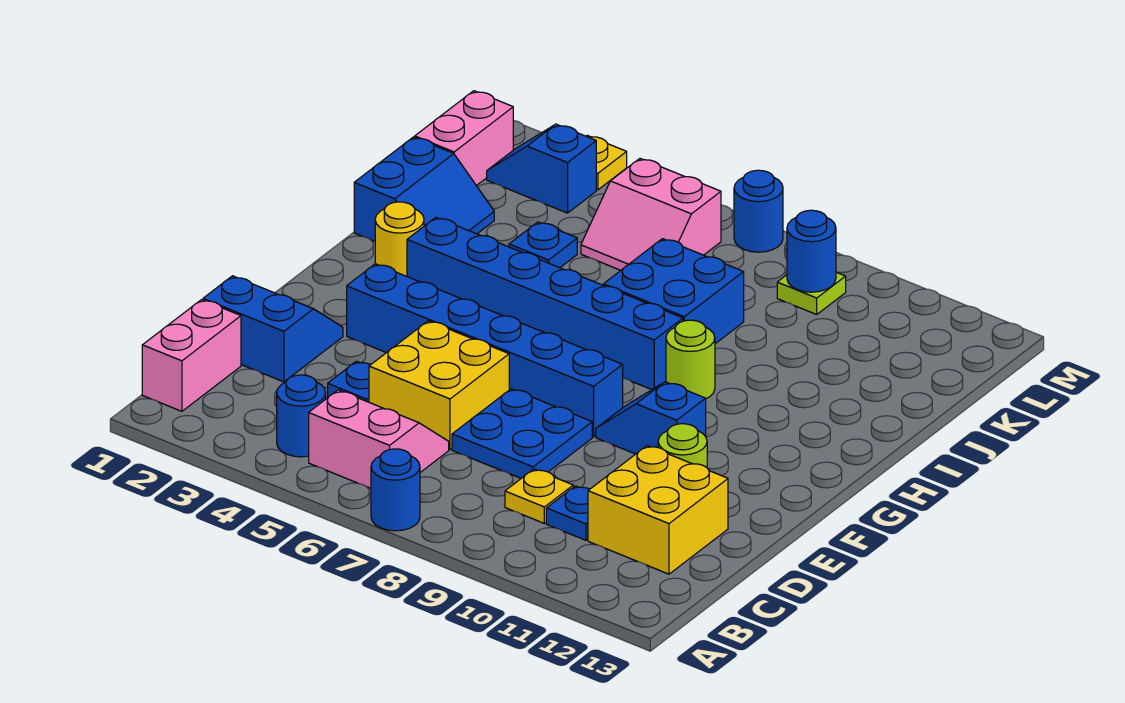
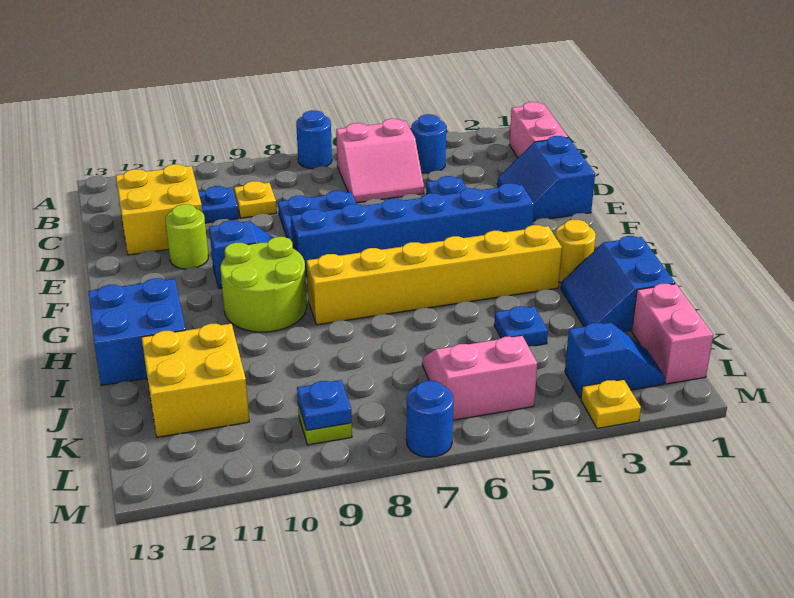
blue slope D1:E2 level 1 top D -> blue slope D1:E2 level 1 top 1
yellow brick D5:E6 level 1 -> yellow brick J11:K12 level 1
blue brick H3:H8 level 1 -> yellow brick H3:H8 level 1
lime round brick H9 level 1 -> lime round brick G9:H10 level 1
blue brick I7:J8 level 1 -> blue brick H12:I13 level 1
blue round brick L9 level 2 -> blue plate L9 level 2

